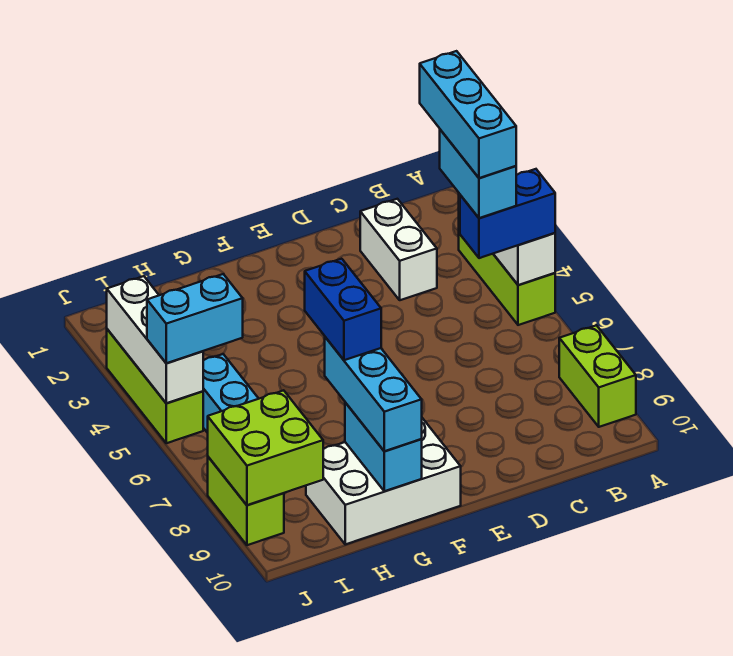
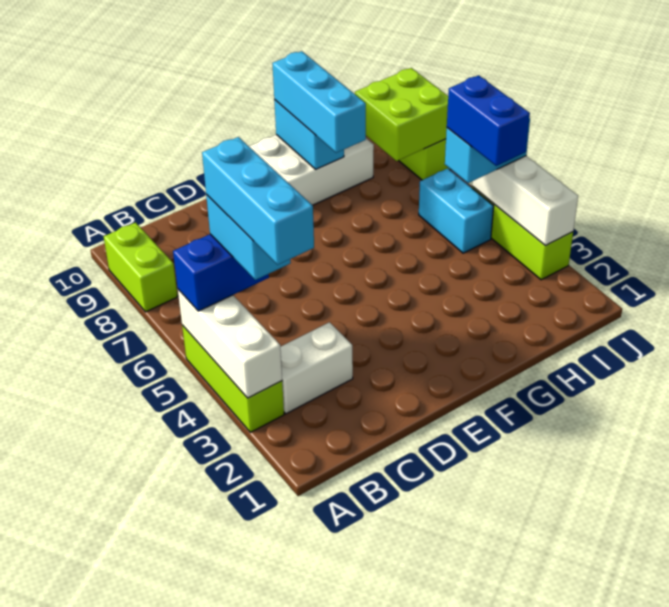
white brick C2:C3 level 1 -> white brick B3:C3 level 1
blue brick G7:G8 level 4 -> blue brick I4:I5 level 4

